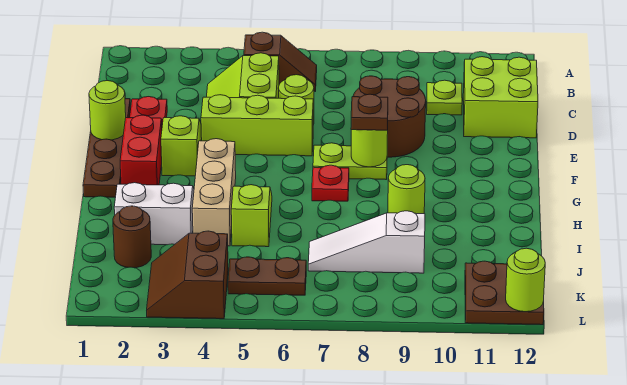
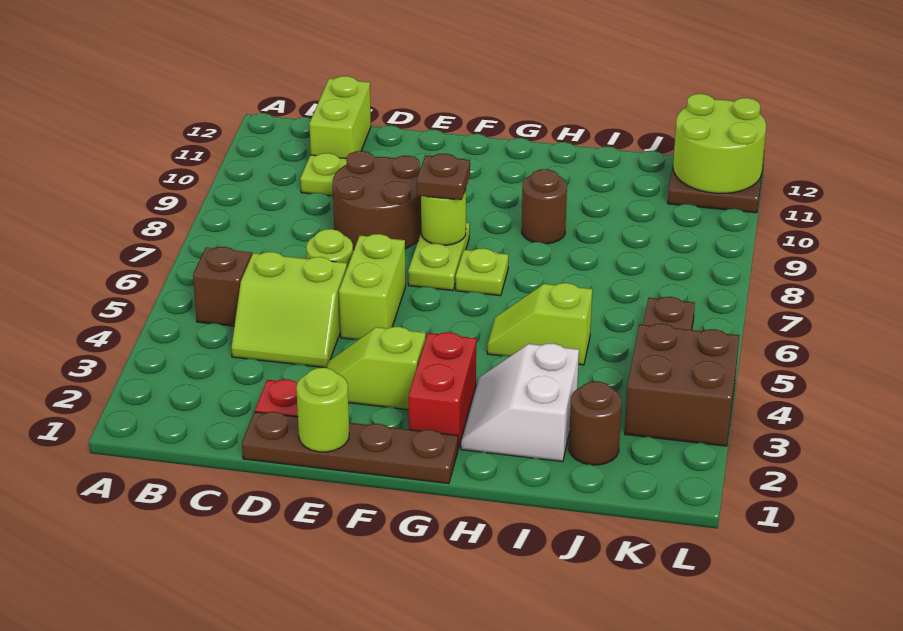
lime brick C11:D12 level 1 -> lime brick C11:C12 level 1
lime brick E4:E6 level 1 -> lime brick E5:E6 level 1
red brick F2:G2 level 1 -> red brick G2:G3 level 1
tan brick G4:I4 level 1 -> none
red plate G7 level 1 -> lime plate G7 level 1
lime round brick H9 level 1 -> brown round brick H9 level 1
white slope J7:J9 level 1 top 9 -> none
brown slope K3:L4 level 1 top 4 -> brown brick K3:L4 level 1
lime round brick L12 level 2 -> lime round brick K11:L12 level 2

